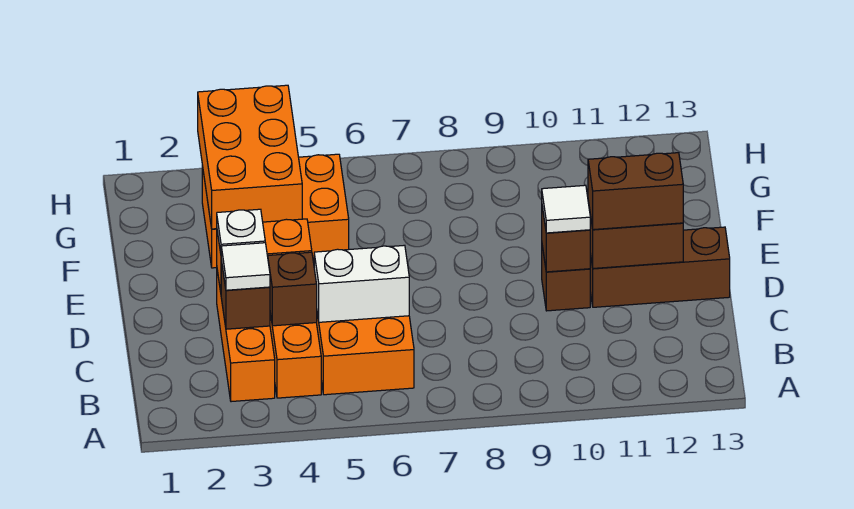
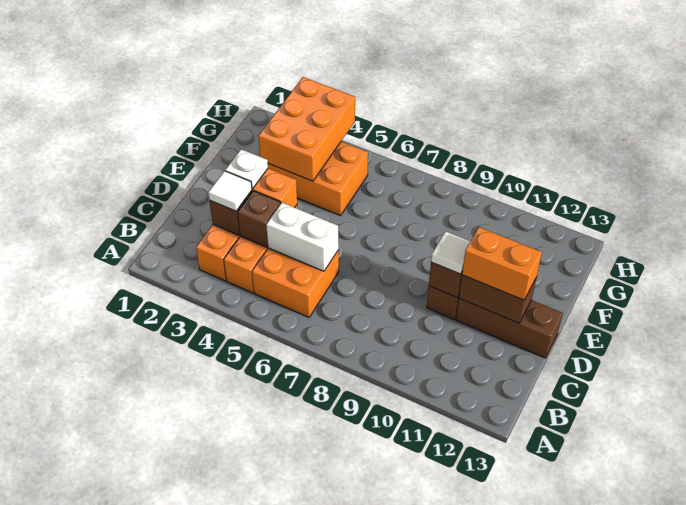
brown brick D11:D12 level 3 -> orange brick D11:D12 level 3

